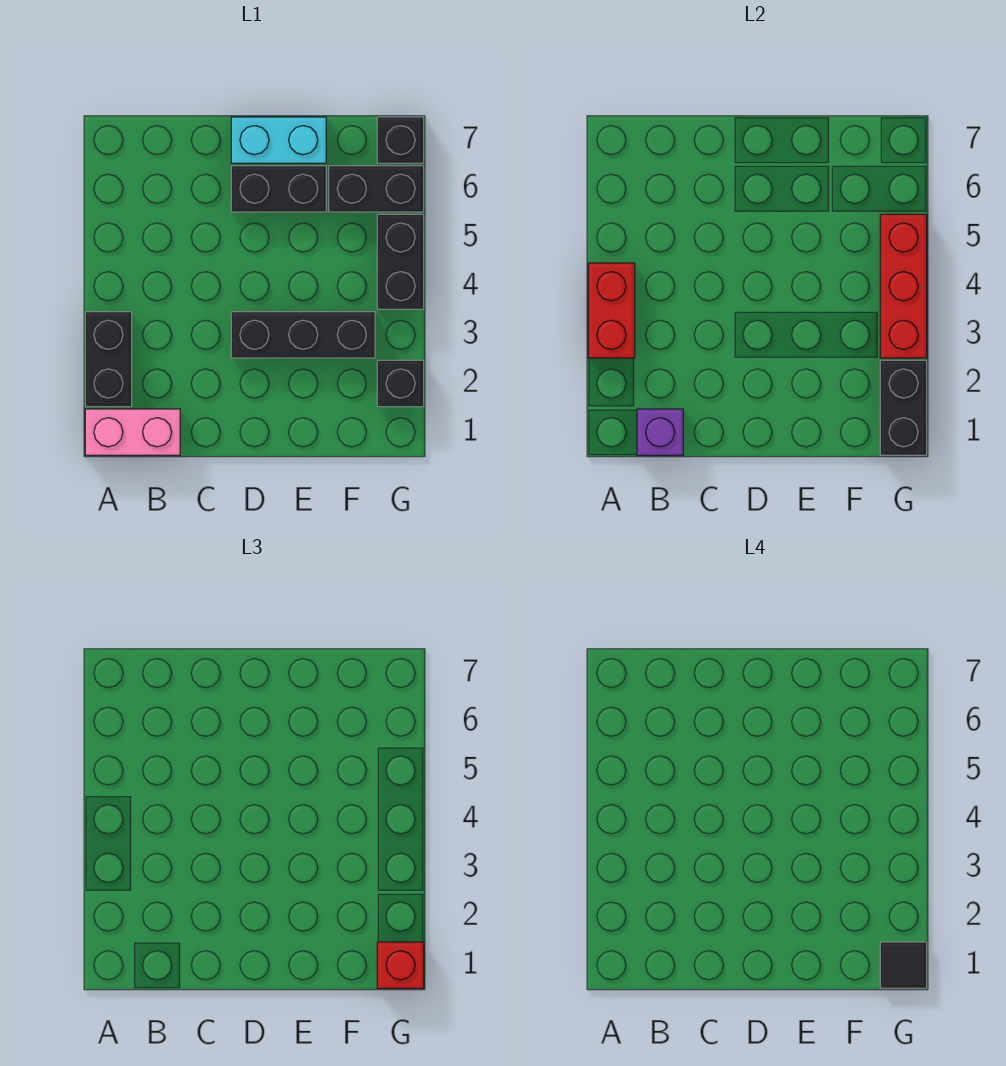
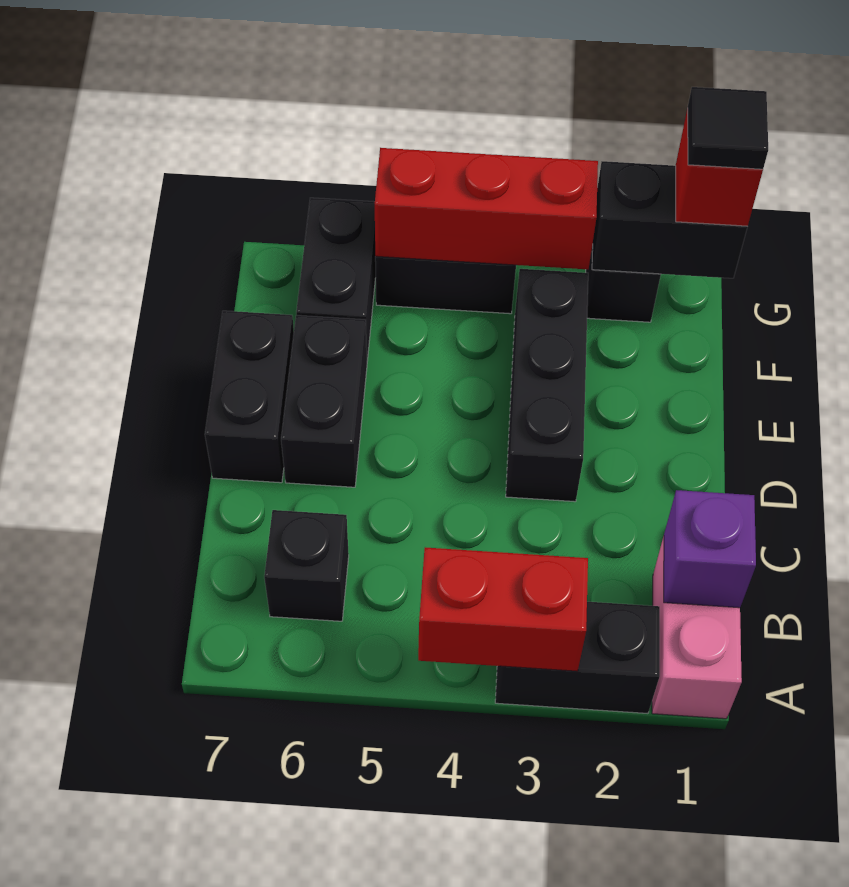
cyan brick D7:E7 level 1 -> black brick D7:E7 level 1
black brick G7 level 1 -> black brick B6 level 1

